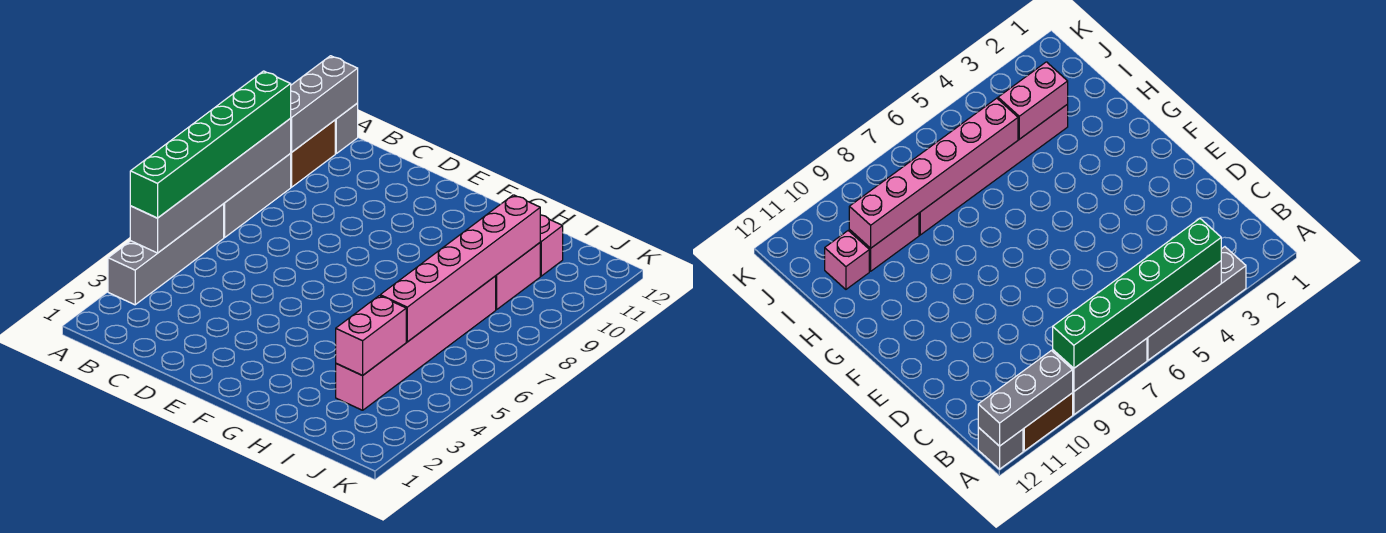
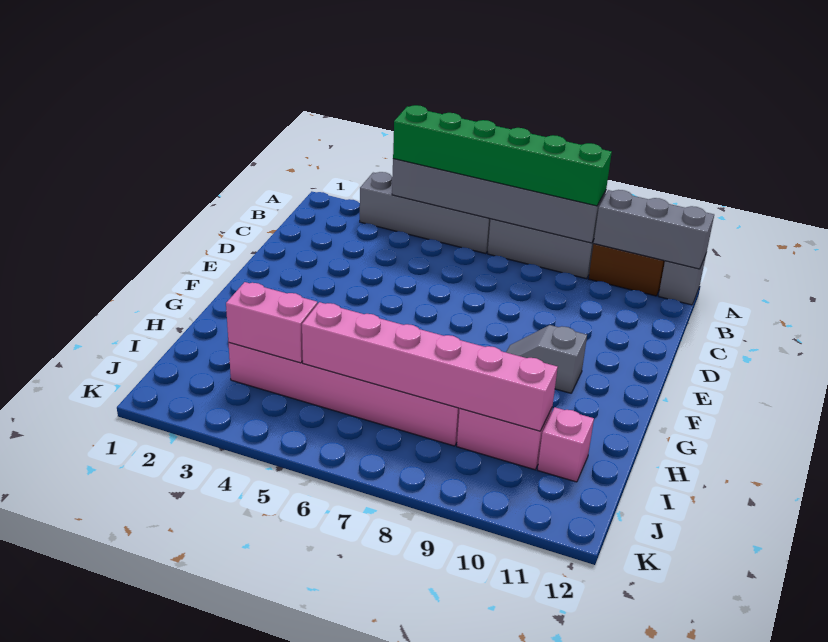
none -> grey slope F9:F10 level 1 top 10

